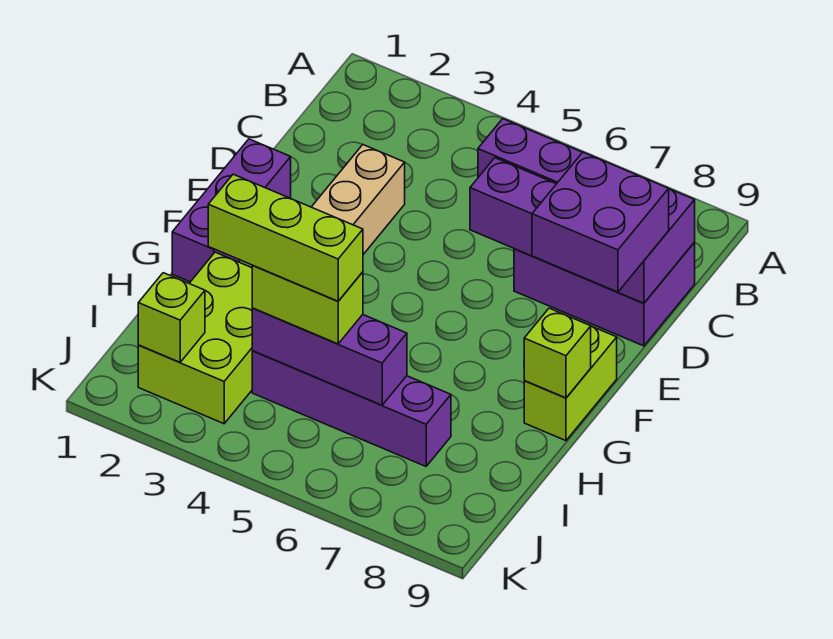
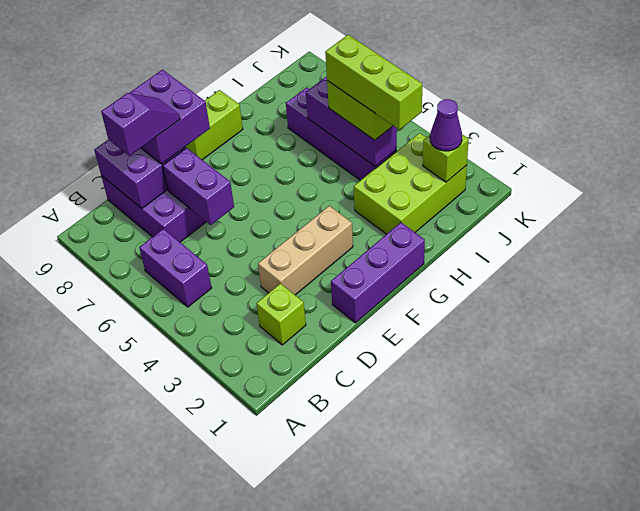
none -> purple slope C8:D8 level 4 top C
lime brick G9 level 2 -> lime brick C2 level 1
none -> purple cone J2 level 3

